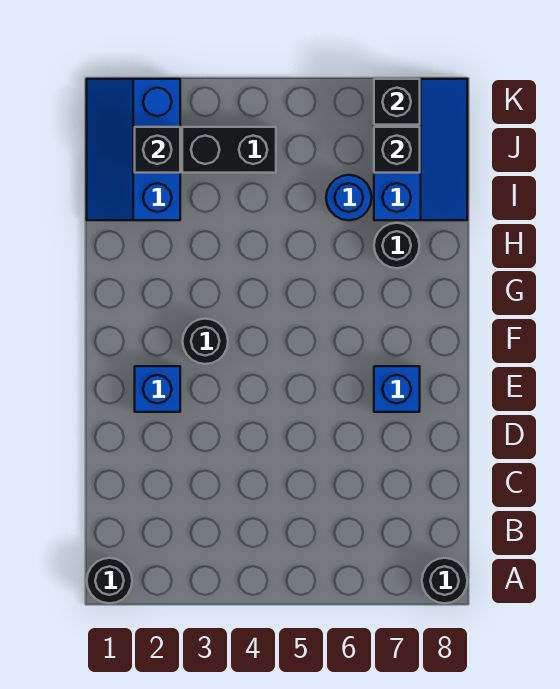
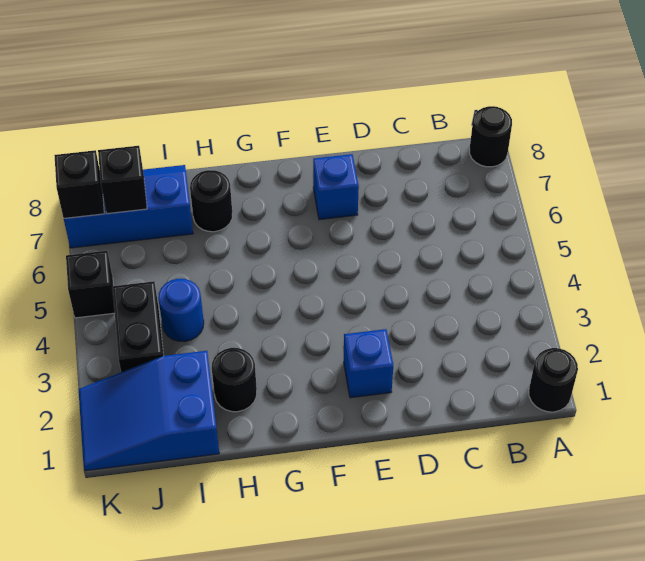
black round brick F3 level 1 -> black round brick H2 level 1
blue slope I1:K2 level 1 top 2 -> blue slope I1:K2 level 1 top I
blue round brick I6 level 1 -> blue round brick I4 level 1
black brick J2 level 2 -> black brick K5 level 1

